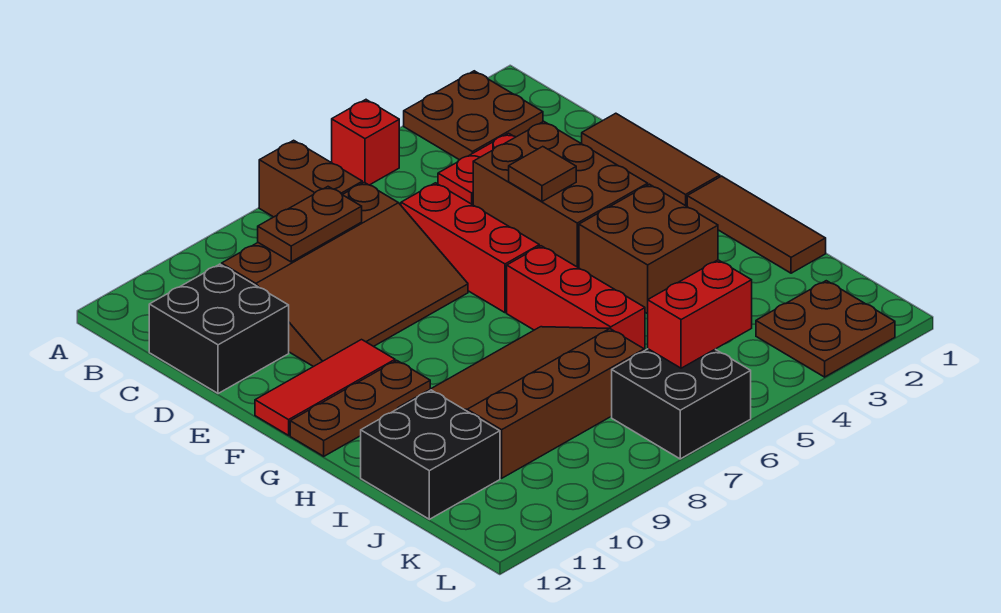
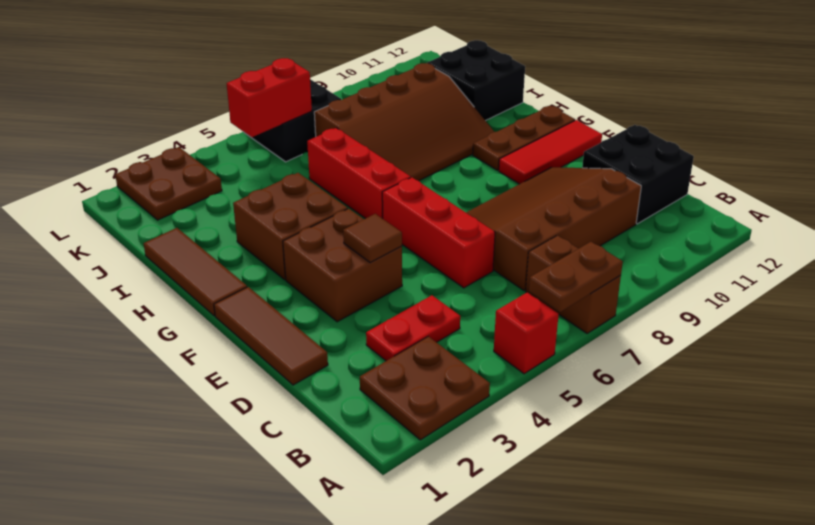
brown plate C8:C9 level 2 -> brown plate A6:A7 level 2
brown brick D3:F4 level 1 -> brown brick E3:F4 level 1

